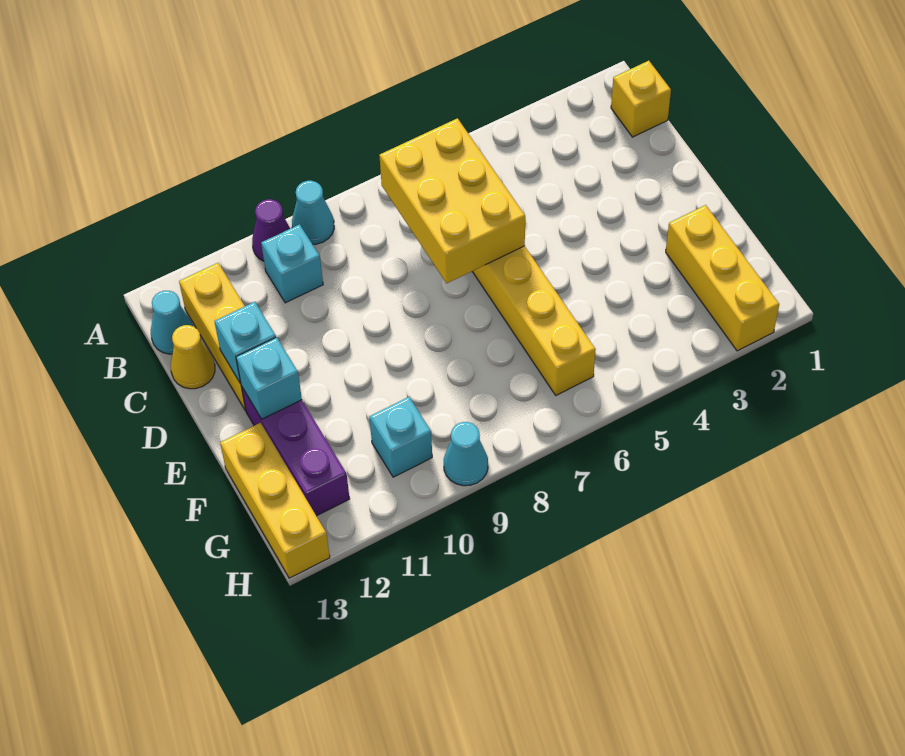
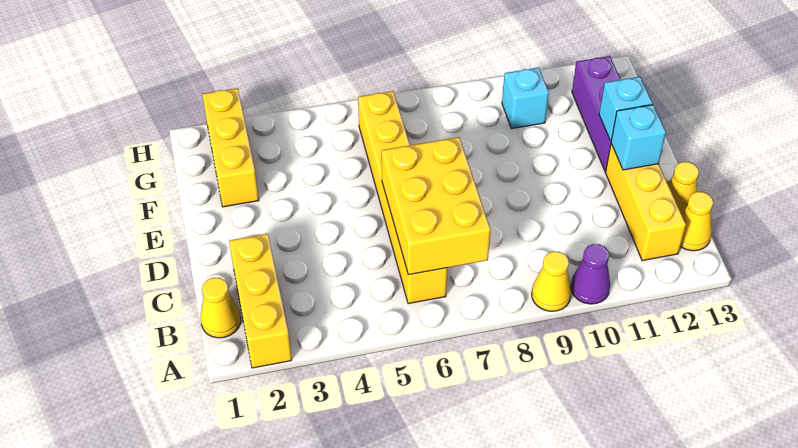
cyan cone A9 level 1 -> yellow cone A9 level 1
yellow brick B1 level 1 -> yellow cone B1 level 1
cyan brick B10 level 1 -> none
cyan cone B13 level 1 -> yellow cone B13 level 1
yellow brick F13:H13 level 1 -> yellow brick A2:C2 level 1
cyan cone H9 level 1 -> none

